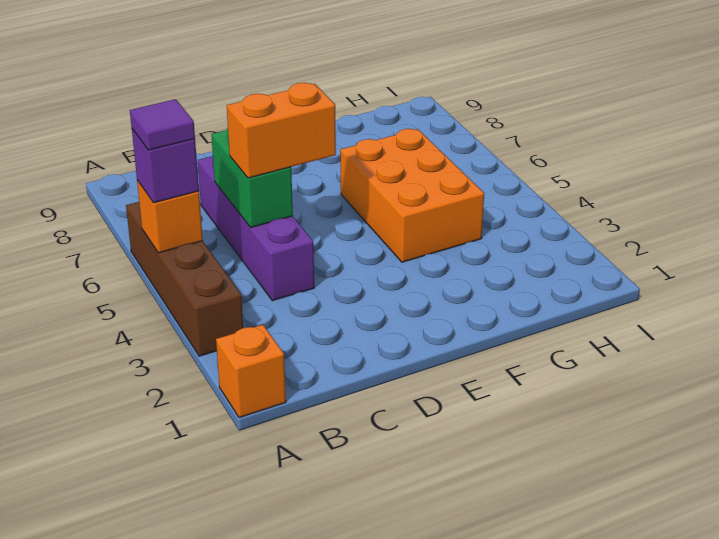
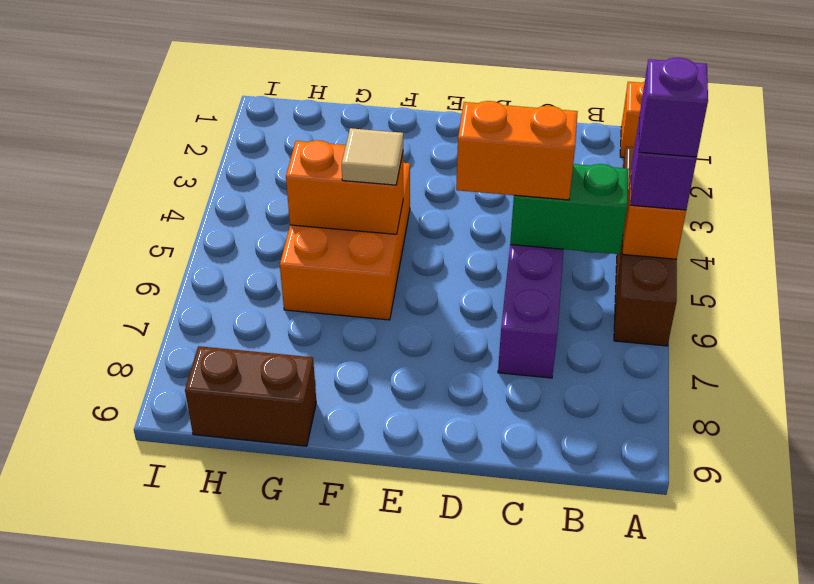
purple tile A5 level 4 -> purple brick A5 level 4
green brick C5:C6 level 2 -> green brick B5:C5 level 2
none -> orange brick F5:G5 level 2
none -> tan tile F5 level 3
none -> brown brick G9:H9 level 1

